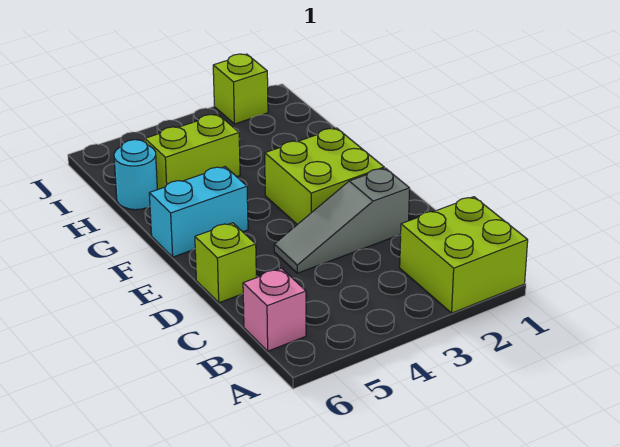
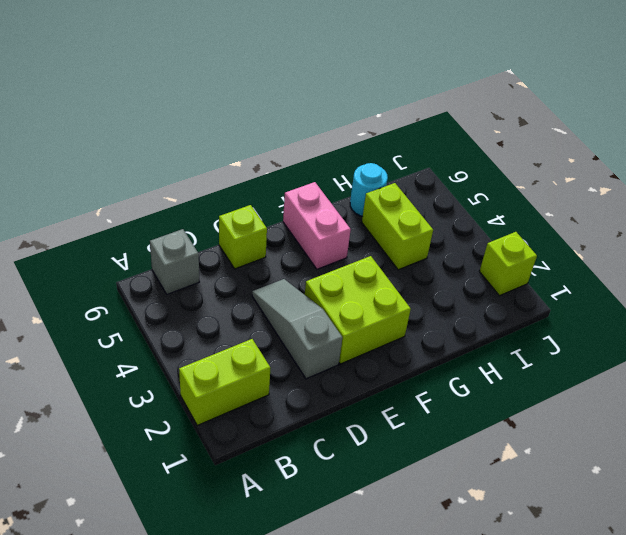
lime brick A1:B2 level 1 -> lime brick A2:B2 level 1
pink brick B6 level 1 -> grey brick B6 level 1
cyan brick F5:F6 level 1 -> pink brick F5:F6 level 1

